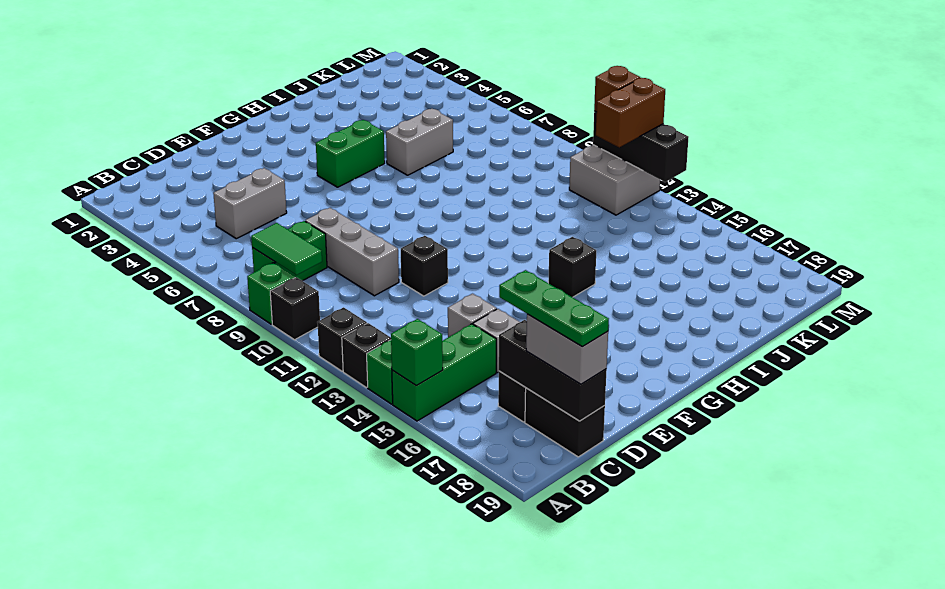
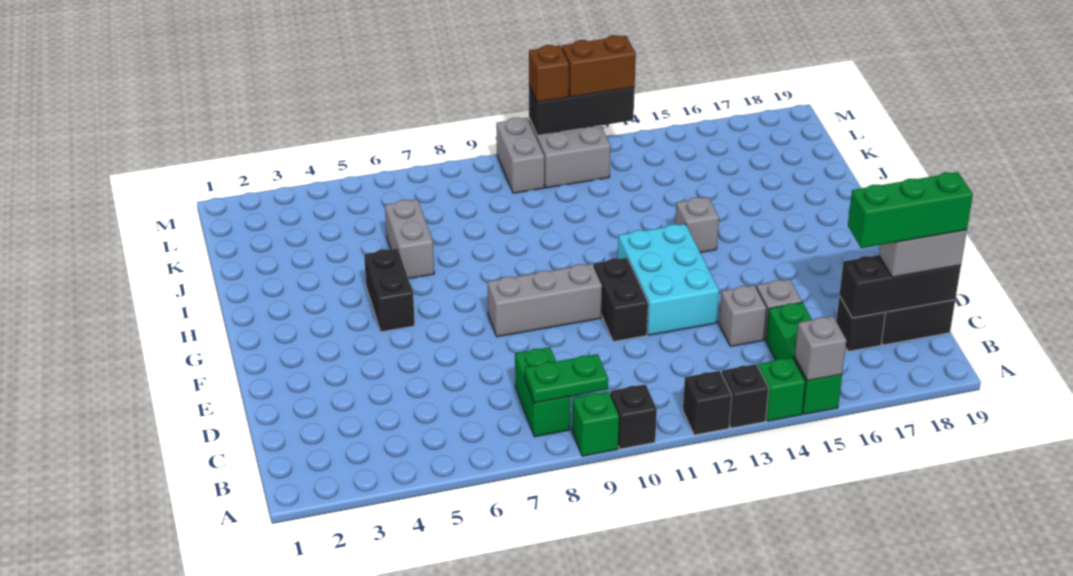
green brick A15 level 2 -> grey brick A15 level 2
green tile B8:B9 level 2 -> green plate B8:B9 level 2
grey brick C5:D5 level 1 -> grey brick L10:M10 level 1
green plate C17:C19 level 4 -> green brick C17:C19 level 4
grey brick D8:D10 level 1 -> grey brick F8:F10 level 1
black brick E11 level 1 -> black brick E11:F11 level 1
none -> cyan brick E12:G13 level 1
green brick G5:H5 level 1 -> black brick G5:H5 level 1
black brick H14 level 1 -> grey brick H14 level 1
brown brick L12:M12 level 3 -> brown brick M12:M13 level 3

